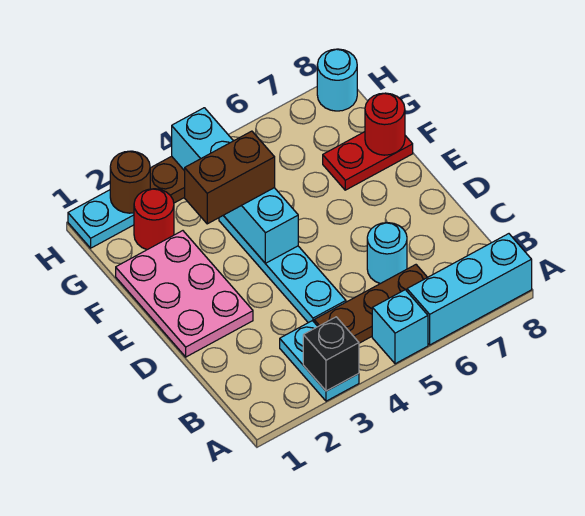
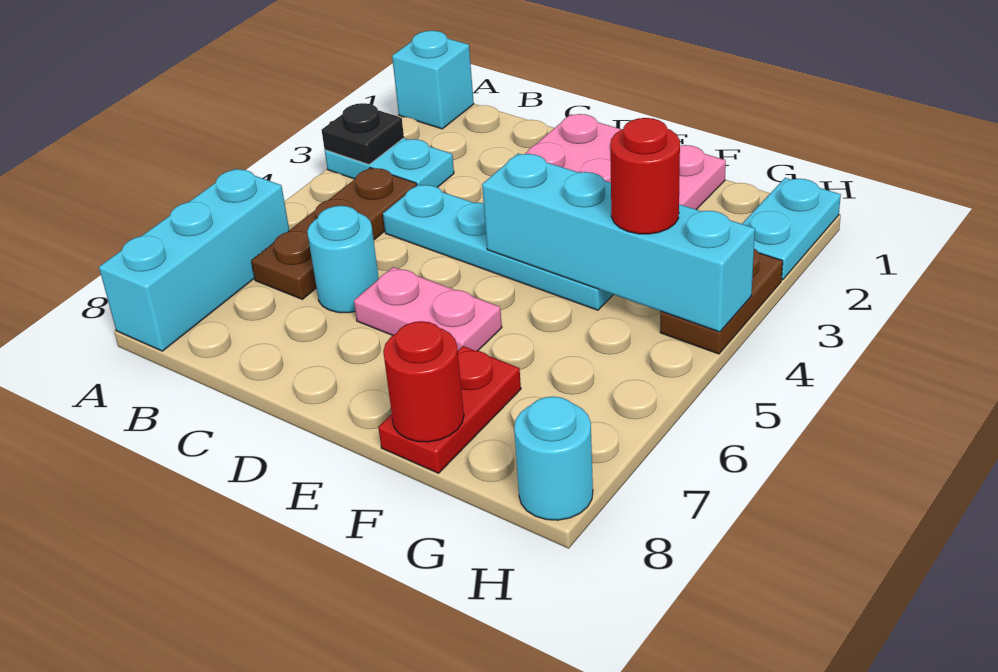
black brick A3 level 2 -> black plate A3 level 2
cyan brick A5 level 1 -> cyan brick A1 level 1
none -> pink plate D6:E6 level 1
brown brick F3:F4 level 3 -> none
red round brick G2 level 1 -> red round brick G4 level 3
brown round brick H2 level 2 -> none

